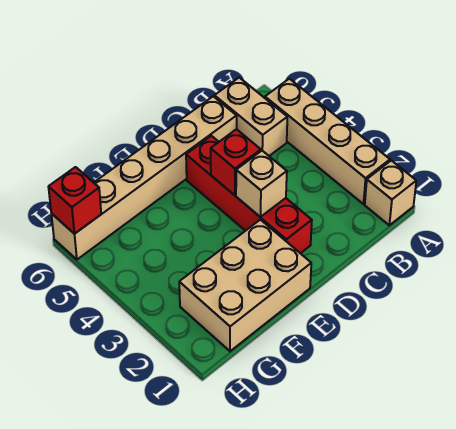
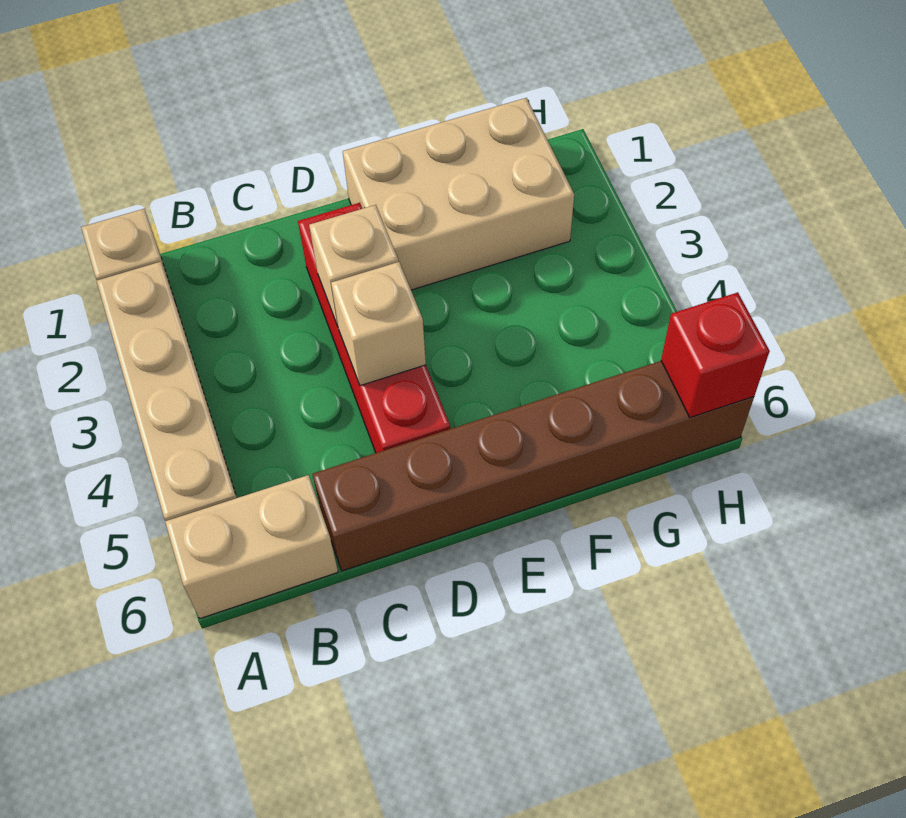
tan brick B5:B6 level 1 -> tan brick A6:B6 level 1
tan brick C6:H6 level 1 -> brown brick C6:H6 level 1
red brick D4 level 2 -> tan brick D4 level 2

